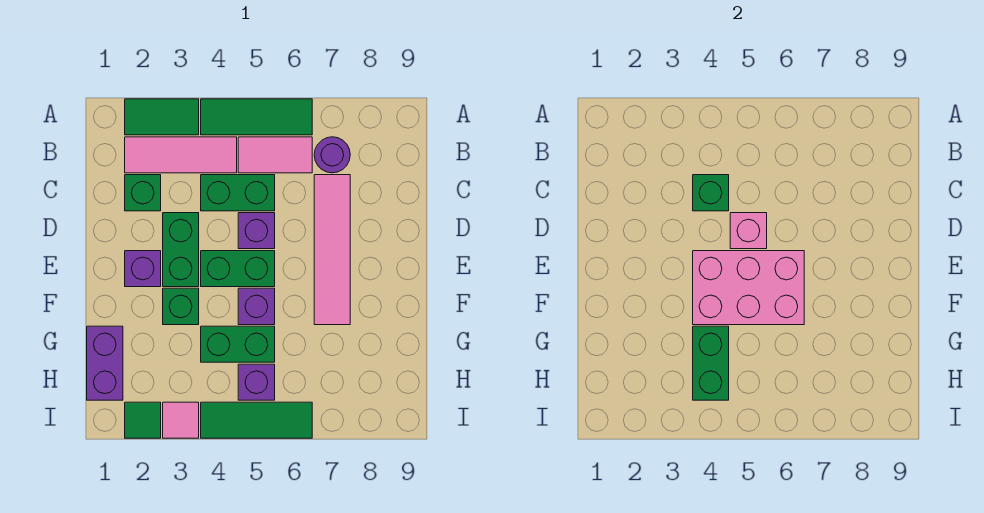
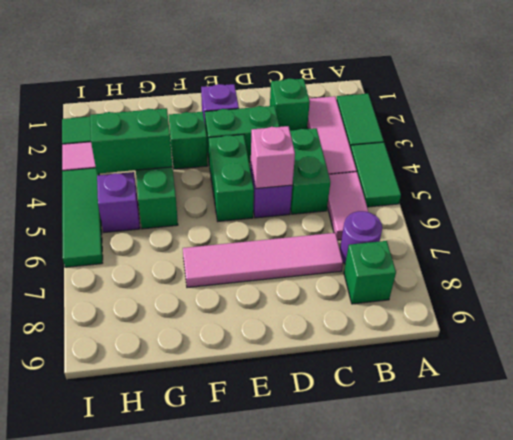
green tile A4:A6 level 1 -> green tile A4:A5 level 1
green brick C4 level 2 -> green brick B8 level 1
pink brick E4:F6 level 2 -> none
purple brick F5 level 1 -> none
purple brick G1:H1 level 1 -> none

